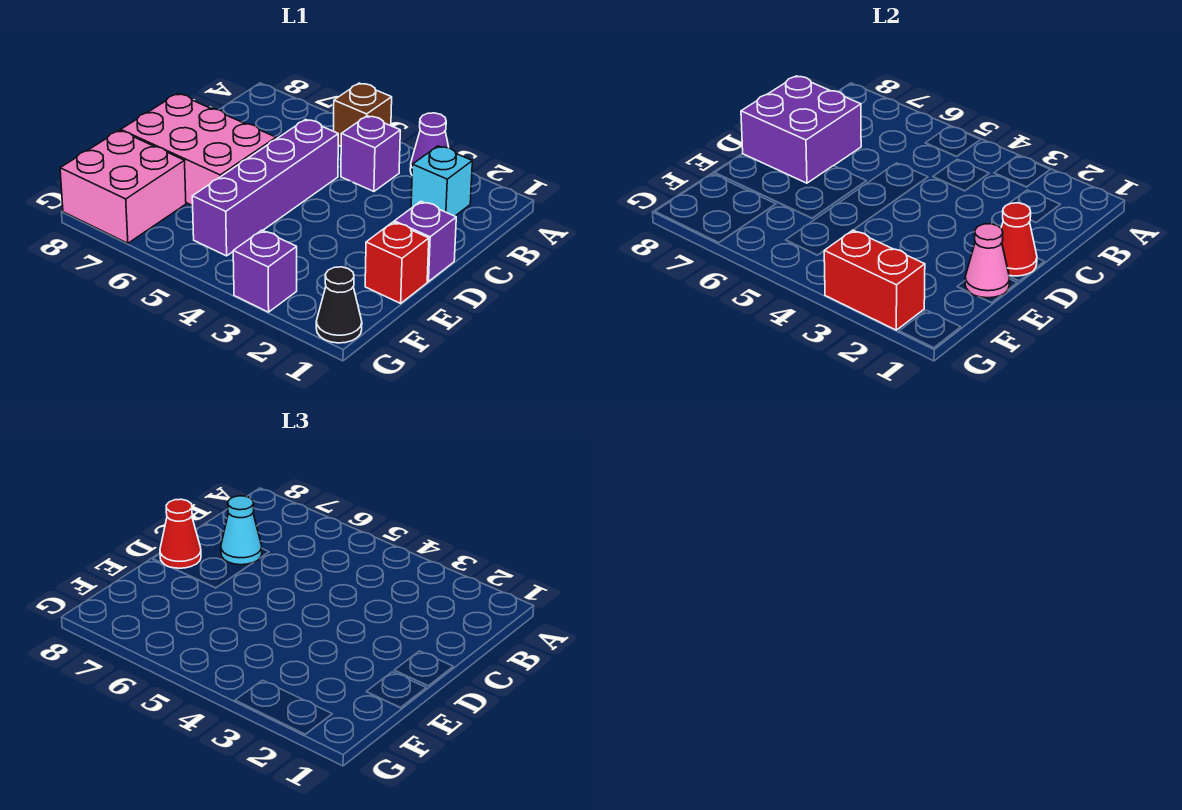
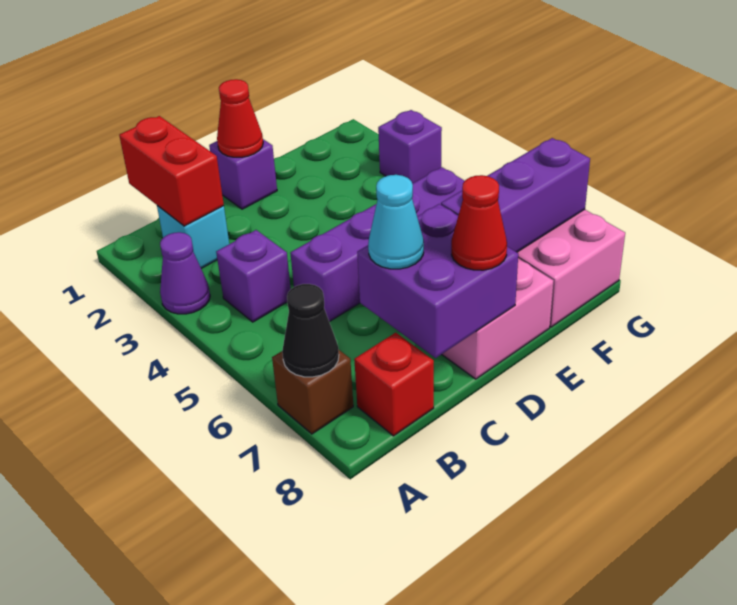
brown brick A5 level 1 -> brown brick A7 level 1
red brick E1 level 1 -> red brick B8 level 1
pink cone E1 level 2 -> none
none -> purple brick E7:G7 level 2
black cone G1 level 1 -> black cone A7 level 2
red brick G2:G3 level 2 -> red brick B1:B2 level 2

